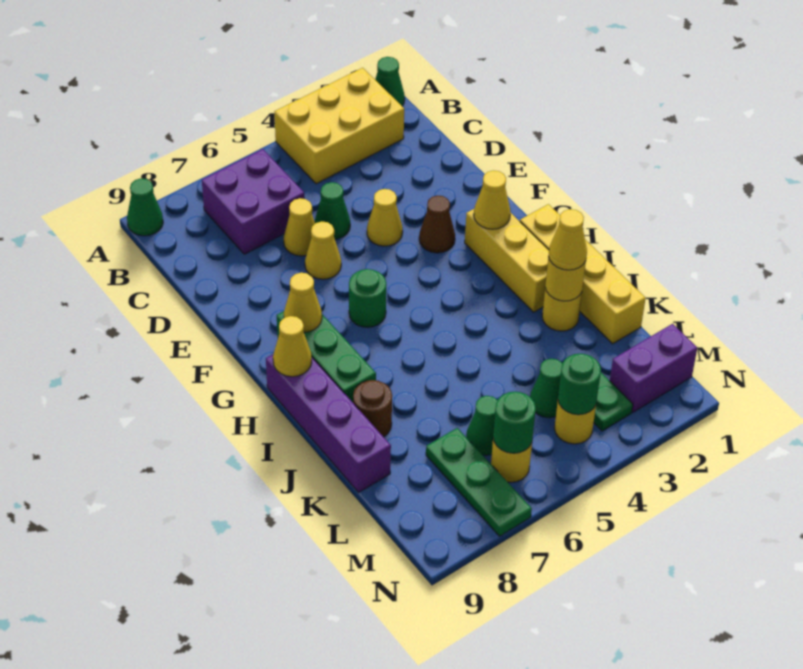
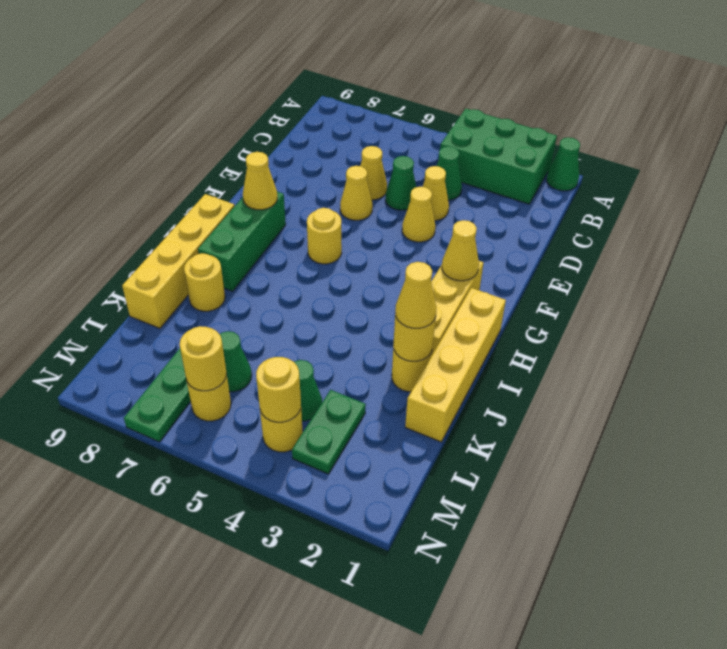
yellow brick A2:B4 level 1 -> green brick A2:B4 level 1
green cone A9 level 1 -> green cone C4 level 1
purple brick B6:C7 level 1 -> none
brown cone F3 level 1 -> none
green round brick G6 level 1 -> yellow round brick G6 level 1
purple brick H9:K9 level 1 -> yellow brick H9:K9 level 1
yellow cone H9 level 2 -> yellow cone D4 level 1
brown round brick J8 level 1 -> yellow round brick J8 level 1
purple brick M1:M2 level 1 -> none
green round brick M4 level 2 -> yellow round brick M4 level 2
green round brick M6 level 2 -> yellow round brick M6 level 2

